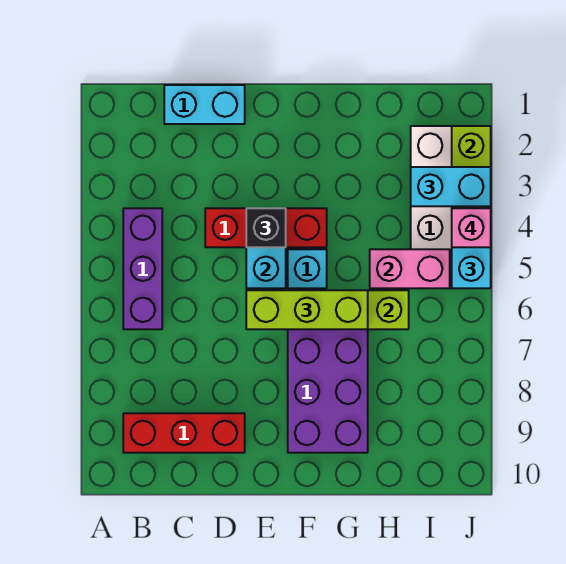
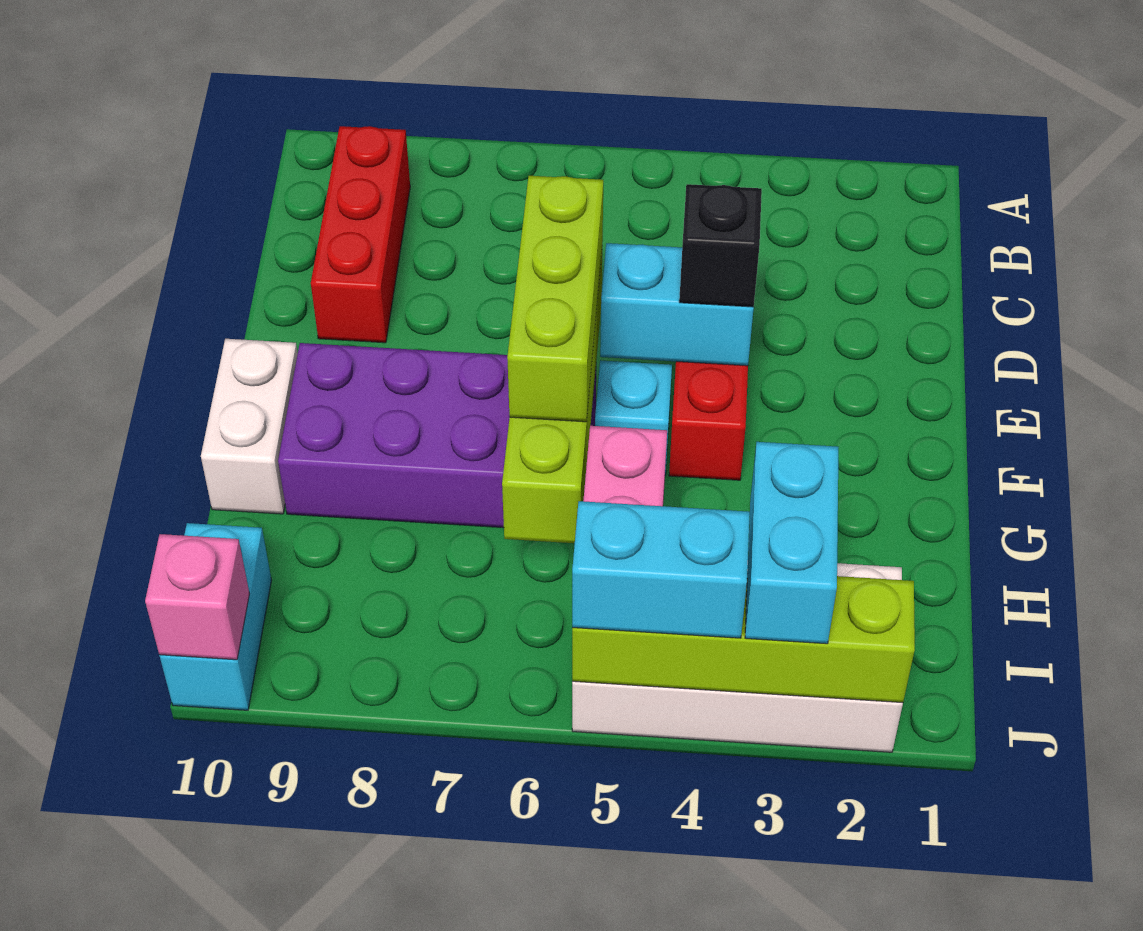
purple brick B4:B6 level 1 -> none
cyan brick C1:D1 level 1 -> cyan brick I10:J10 level 1
none -> white brick F10:G10 level 1
pink brick J4 level 4 -> pink brick J10 level 2

